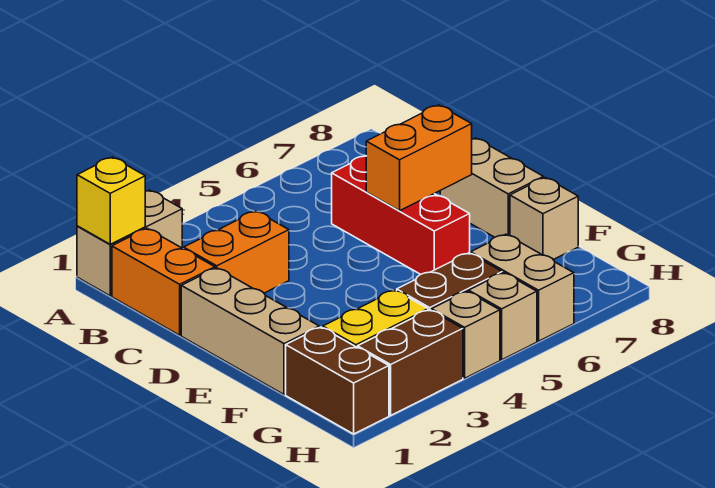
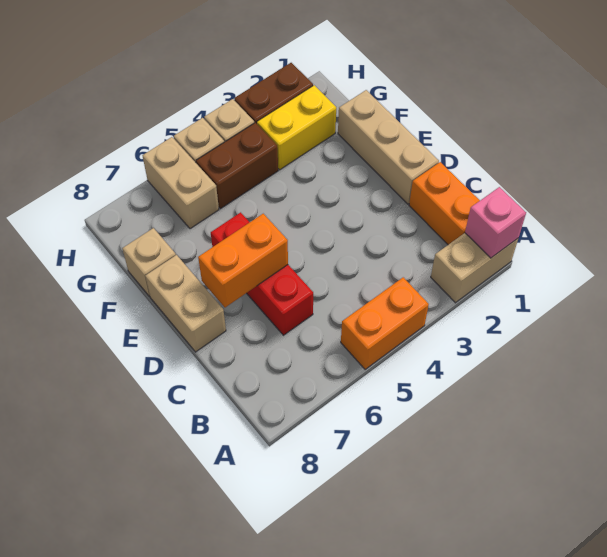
yellow brick A1 level 2 -> pink brick A1 level 2
orange brick C2:C3 level 1 -> orange brick A4:A5 level 1
brown brick G1:H1 level 1 -> none

